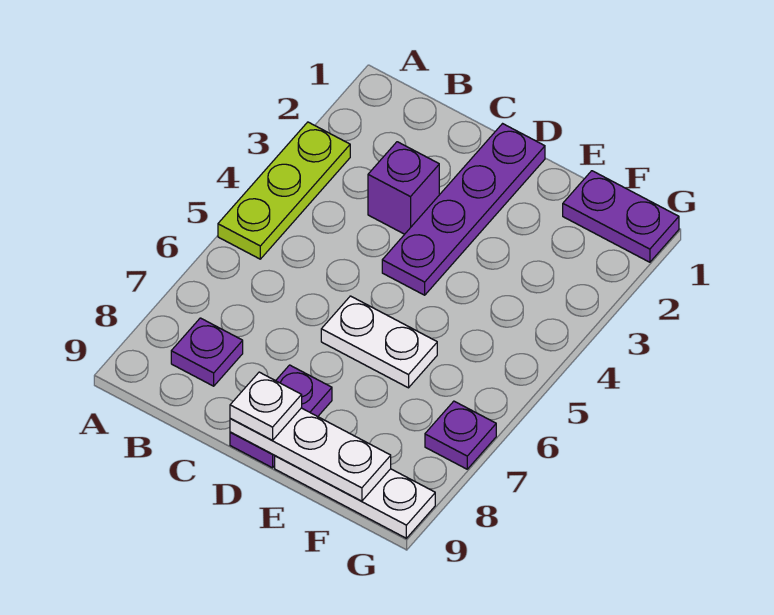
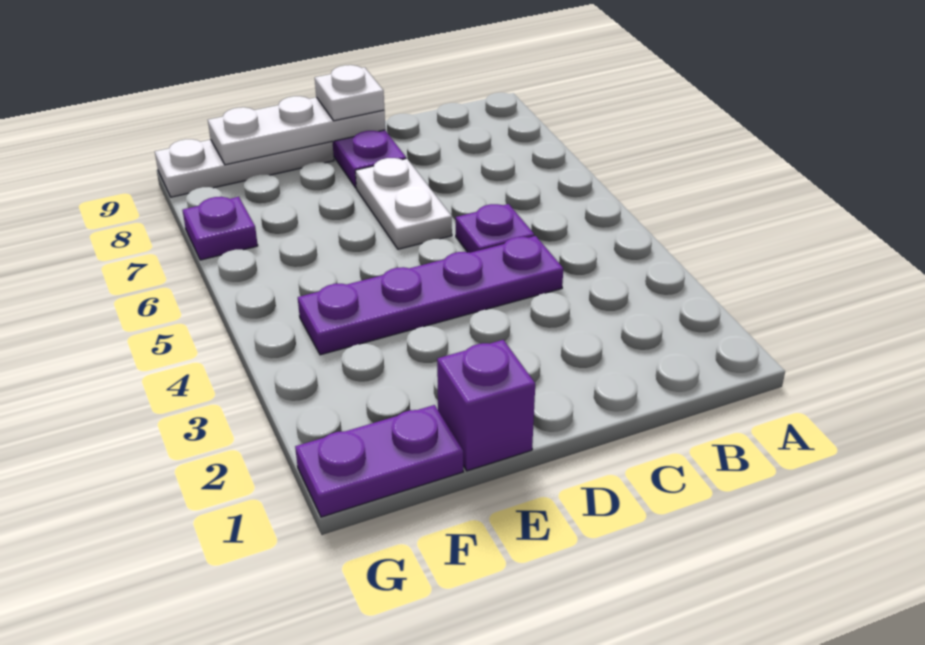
lime plate A3:A5 level 1 -> none
purple plate B8 level 1 -> purple plate C5 level 1
purple brick C3 level 1 -> purple brick E1 level 1
purple plate D1:D4 level 1 -> purple plate C4:F4 level 1
white plate D6:E6 level 1 -> white plate D6:D7 level 1

